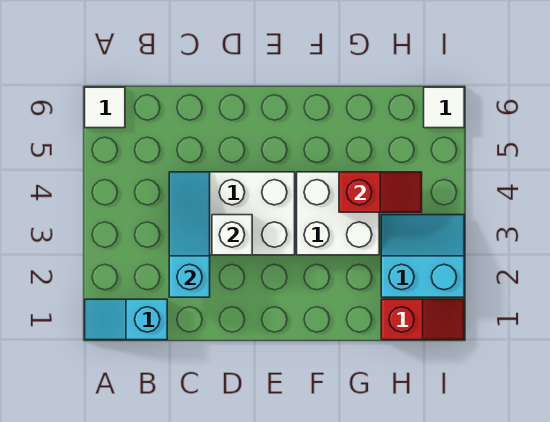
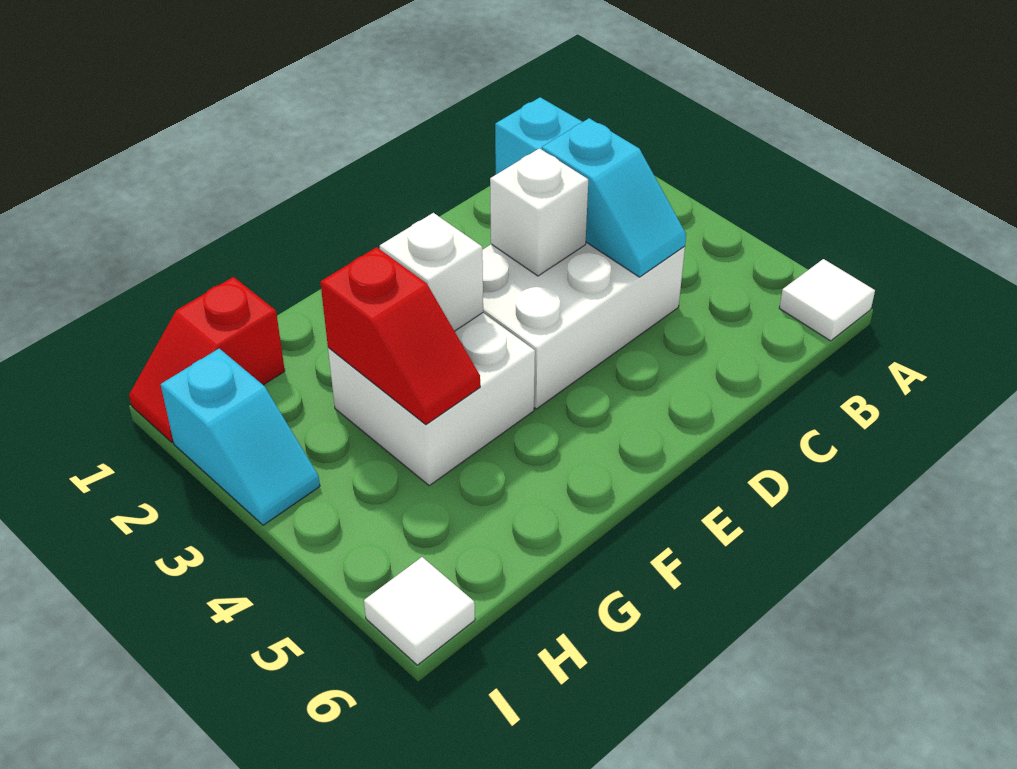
cyan slope C2:C4 level 2 top 2 -> cyan slope C3:C4 level 2 top 3
none -> white brick F3 level 2
red slope G4:H4 level 2 top G -> red slope G3:G4 level 2 top 3
cyan slope H2:I3 level 1 top 2 -> cyan slope I2:I3 level 1 top 2

